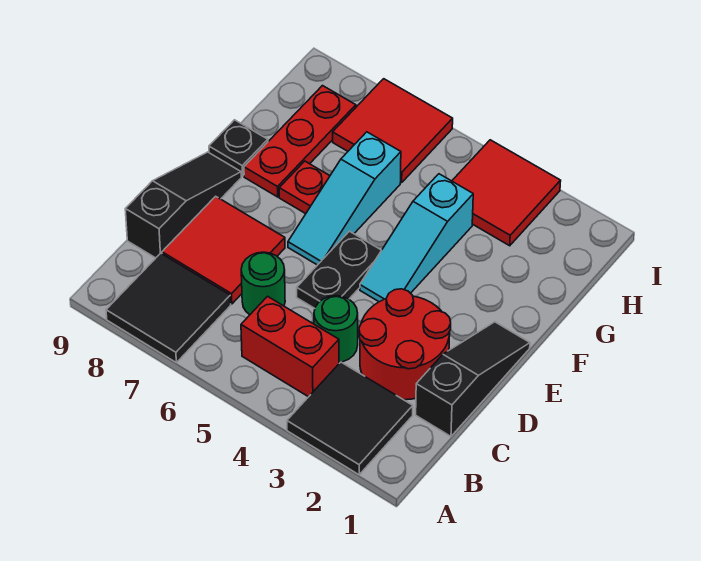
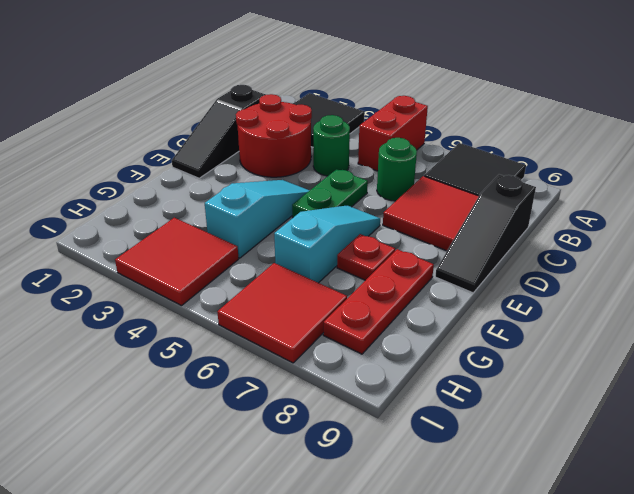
red brick B4:B5 level 1 -> red brick A5:B5 level 1
black plate D5:E5 level 1 -> green plate D5:E5 level 1
black plate F9 level 1 -> none

